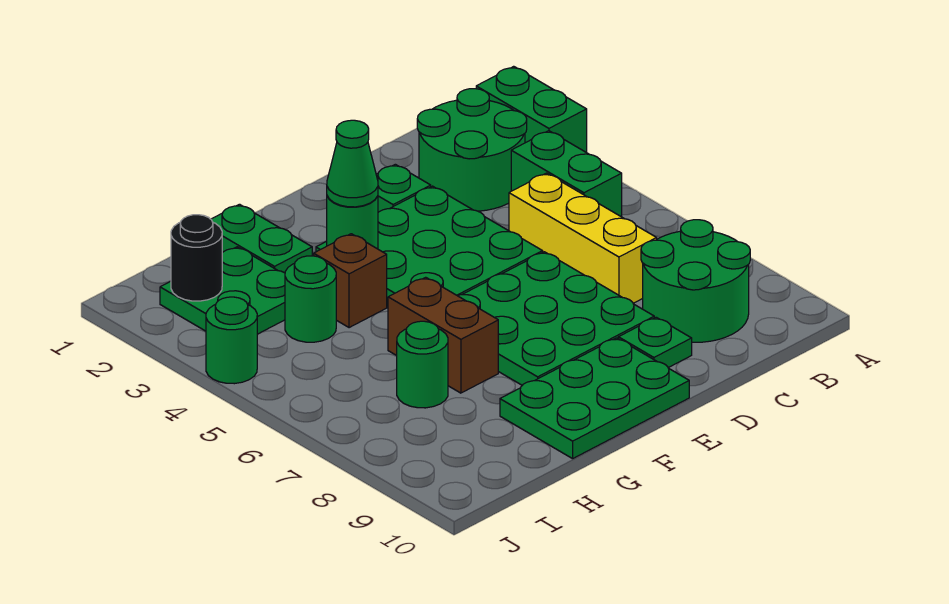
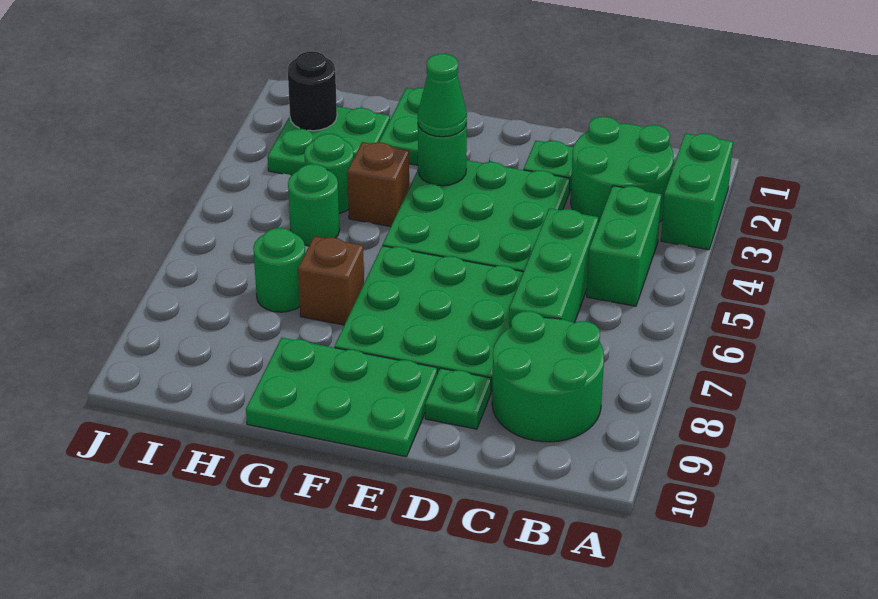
yellow brick C5:C7 level 1 -> green brick C5:C7 level 1
brown brick G6:G7 level 1 -> brown brick G7 level 1
green round brick J4 level 1 -> green round brick H5 level 1

